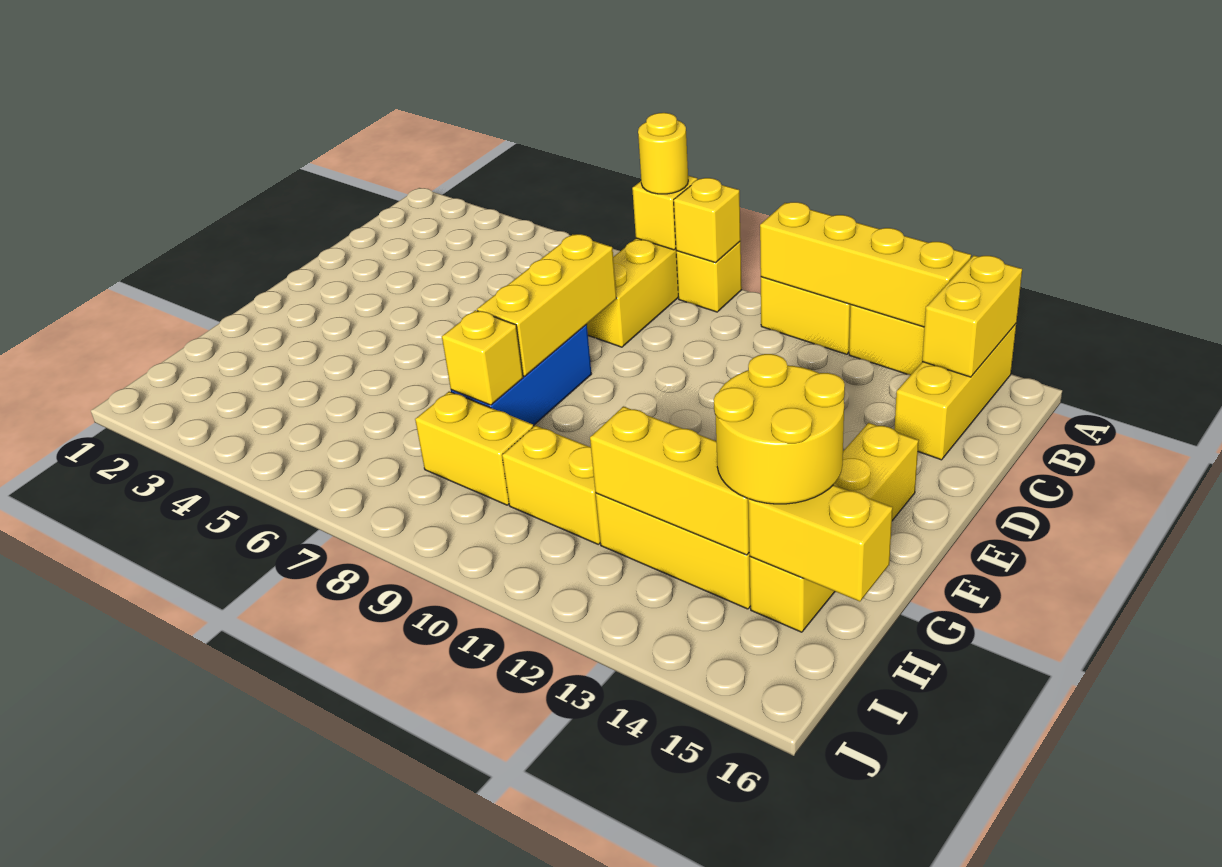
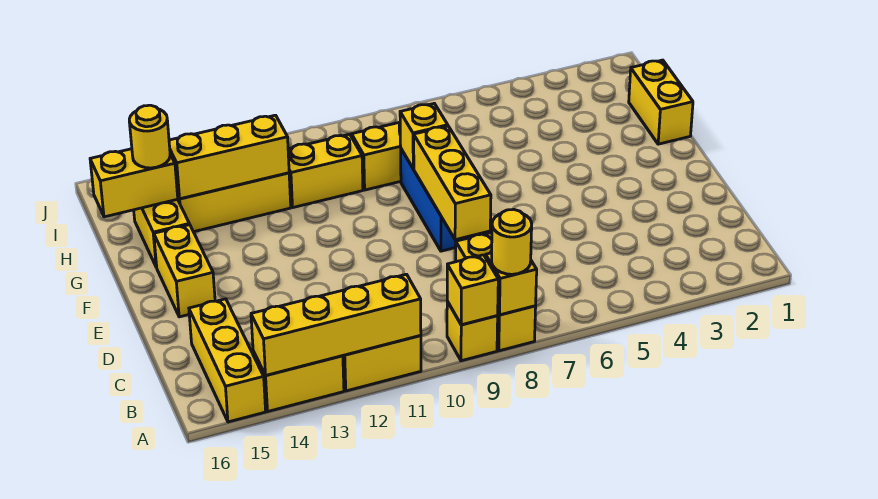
yellow brick A15:B15 level 2 -> yellow brick G1:H1 level 1
yellow round brick G14:H15 level 3 -> yellow round brick H15 level 3

